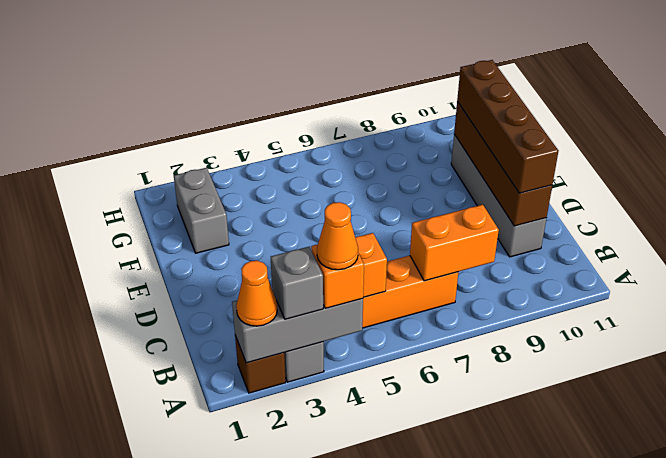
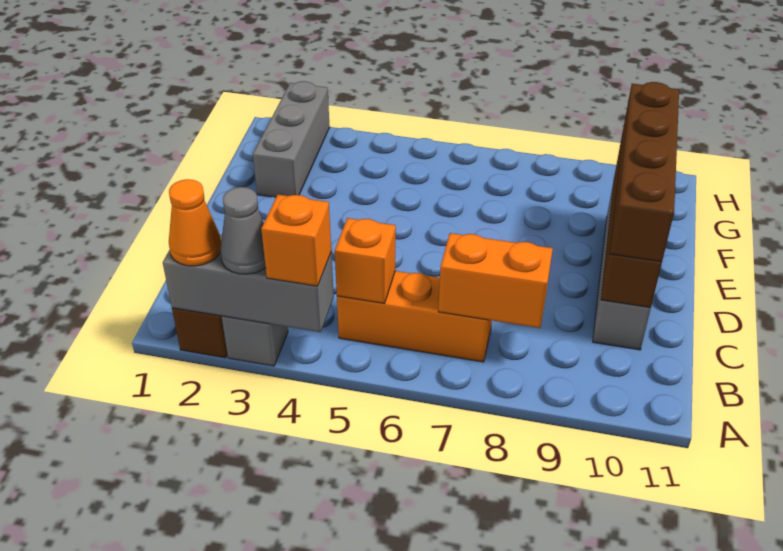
grey brick A3 level 3 -> grey cone A3 level 3
orange cone A4 level 4 -> none
grey brick F2:G2 level 1 -> grey brick F2:H2 level 1

